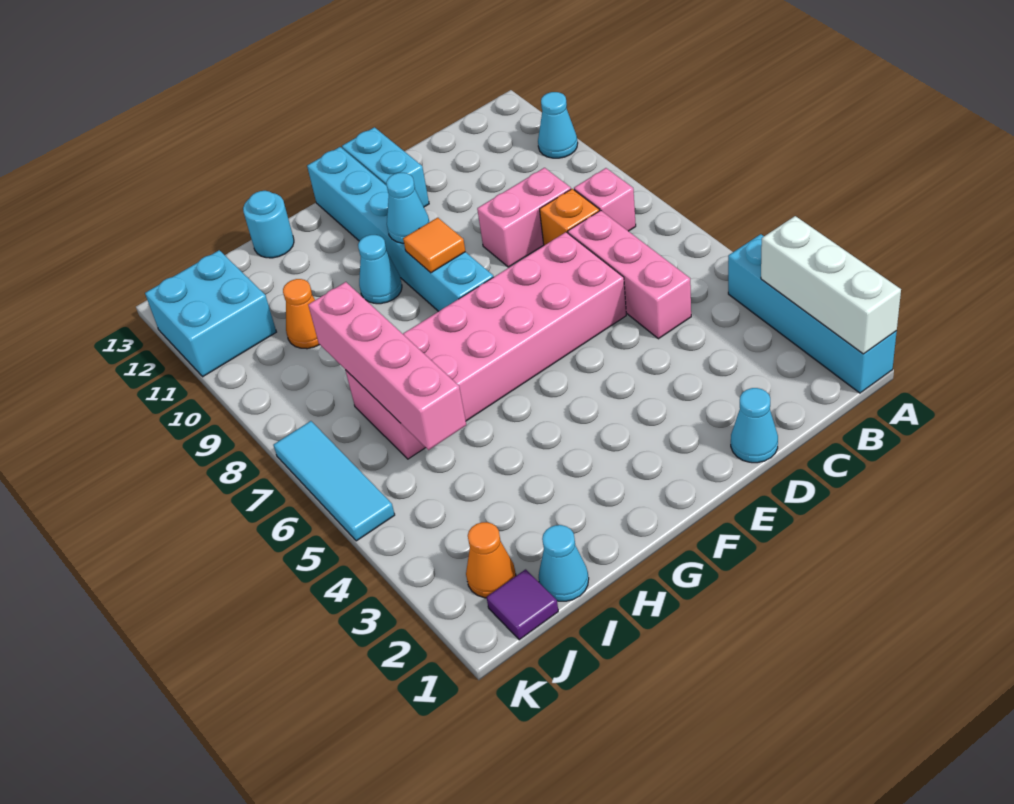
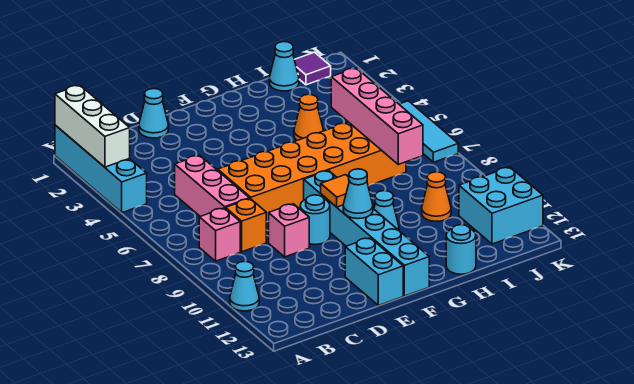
pink brick C9:D9 level 1 -> pink brick D9 level 1
pink brick D6:I7 level 1 -> orange brick D6:I7 level 1
none -> cyan round brick E9 level 1
orange cone J2 level 1 -> orange cone H4 level 1

